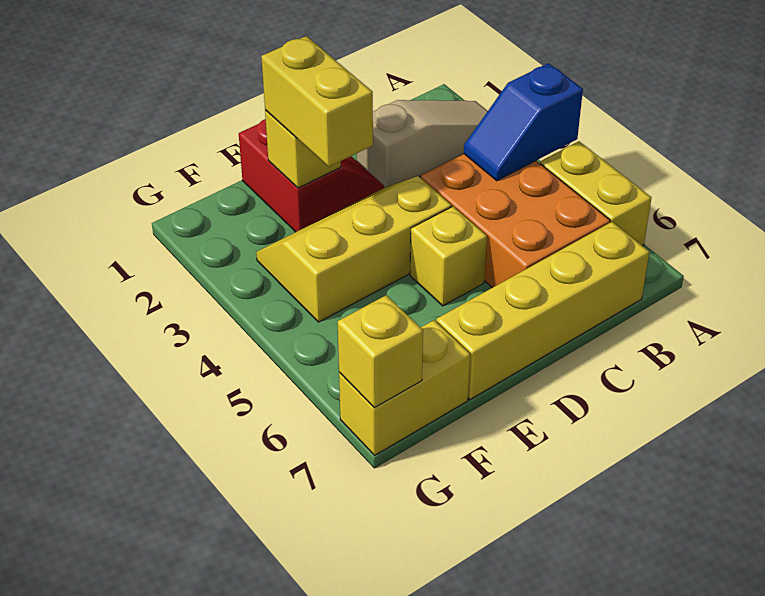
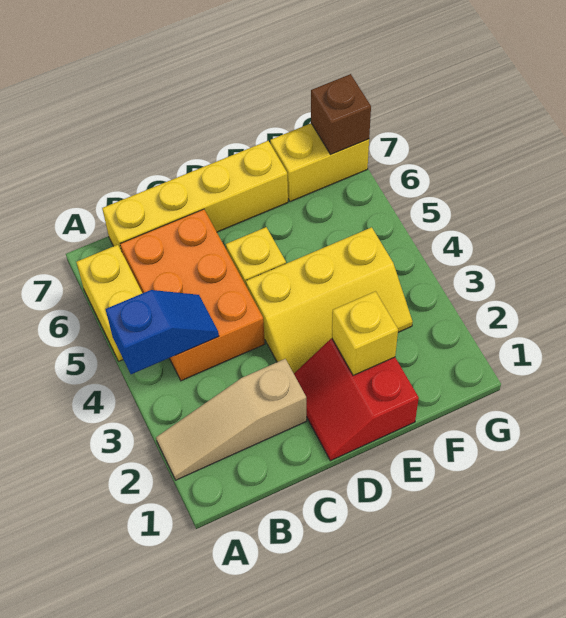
yellow brick E2:E3 level 3 -> none
yellow brick G7 level 2 -> brown brick G7 level 2

